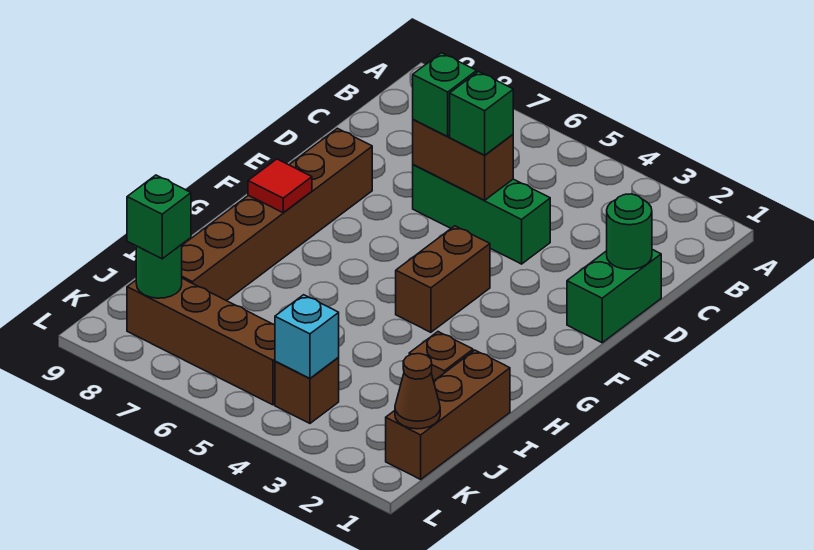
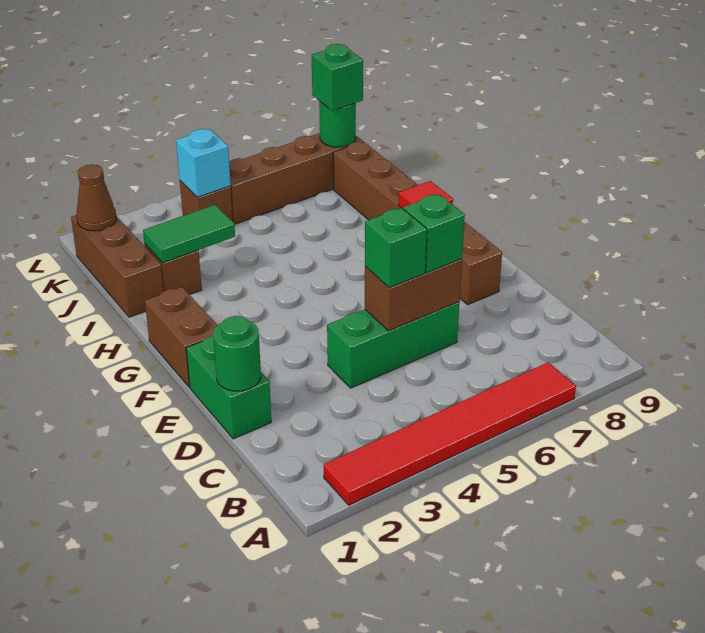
none -> red tile A2:A7 level 1
brown brick F4:G4 level 1 -> brown brick F1:G1 level 1
none -> green tile I2:I3 level 2

